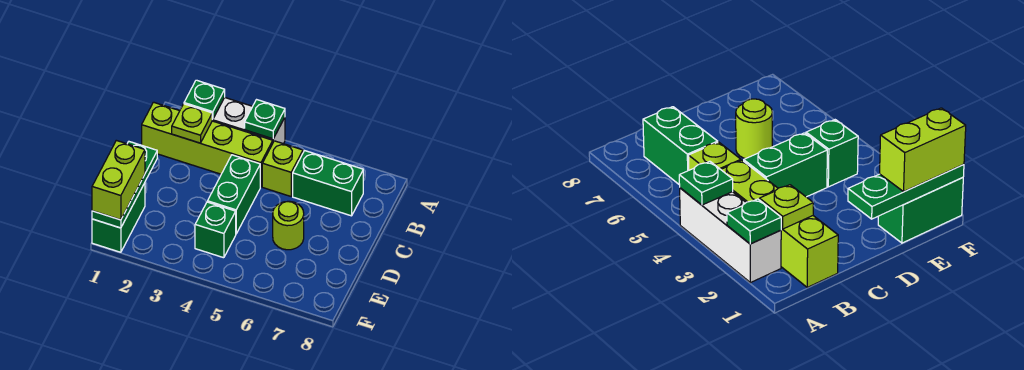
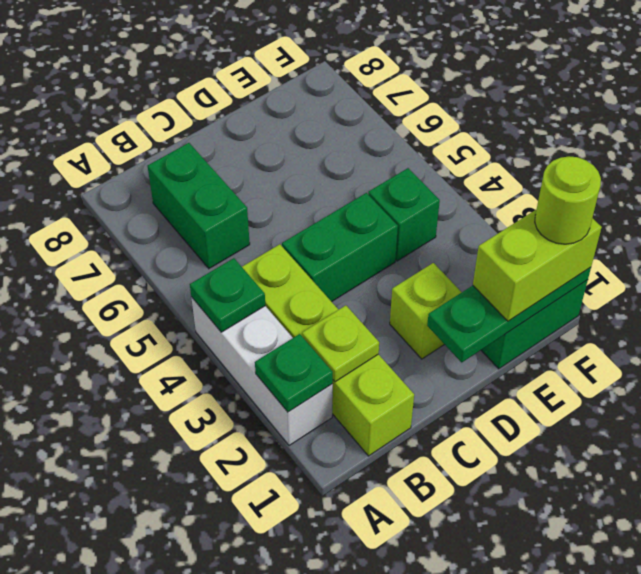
lime brick B5 level 1 -> lime brick D2 level 1
lime round brick D6 level 1 -> lime round brick F1 level 4

